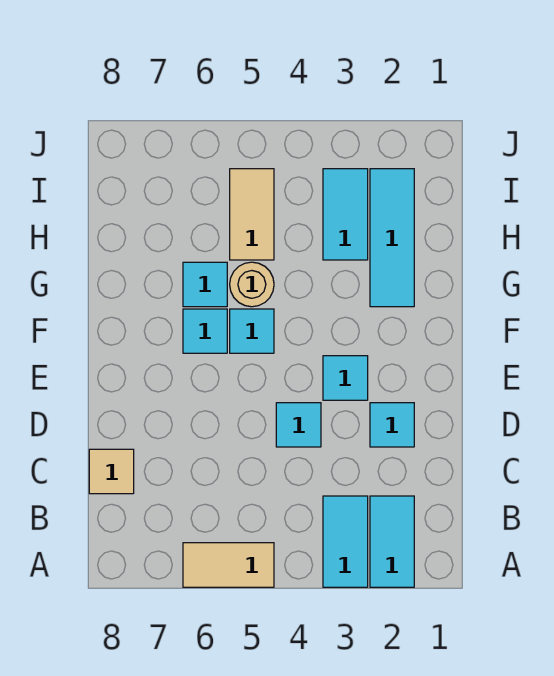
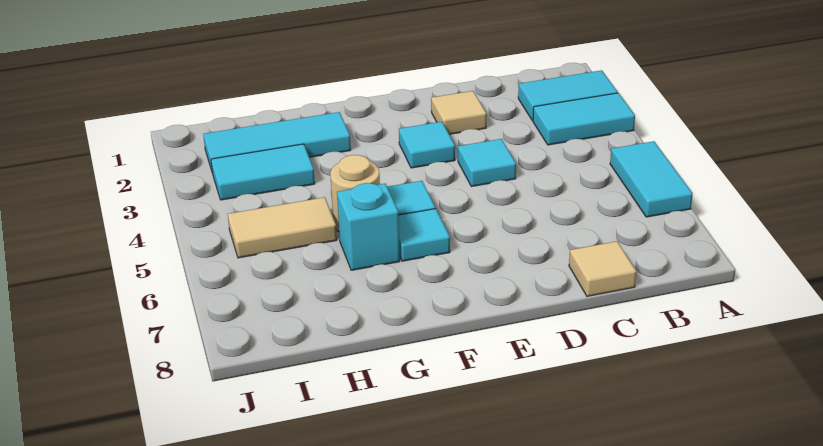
tan tile A5:A6 level 1 -> cyan tile A5:A6 level 1
cyan tile D2 level 1 -> tan tile D2 level 1
cyan tile G6 level 1 -> cyan brick G6 level 1

